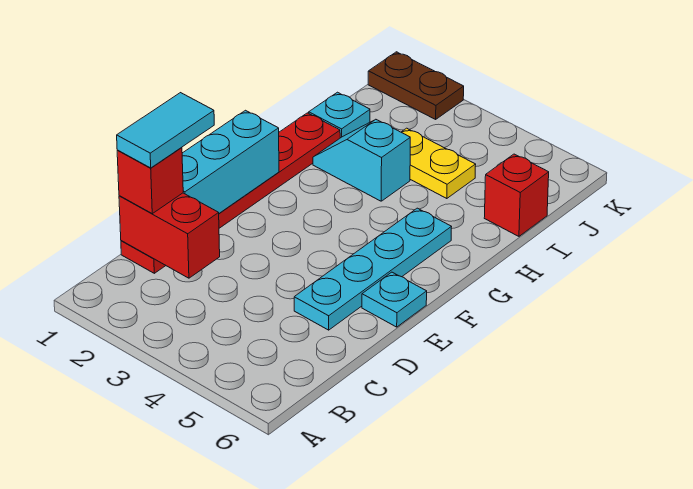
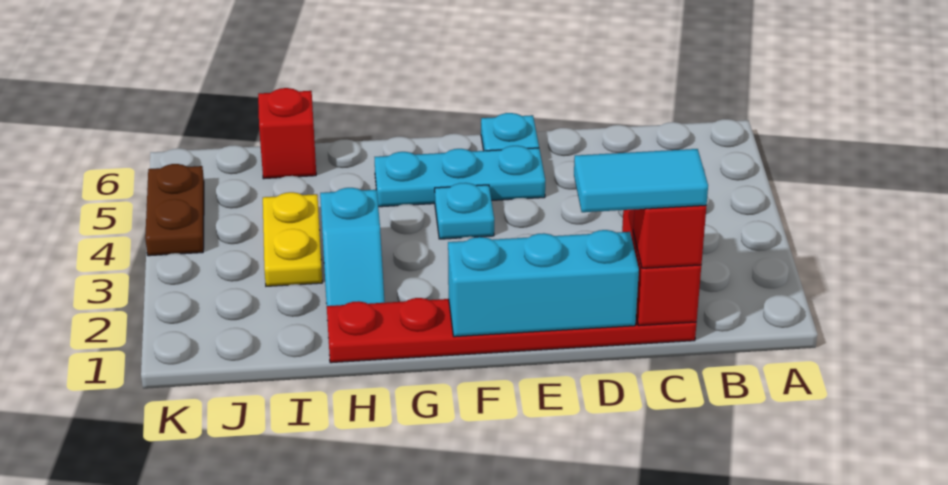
cyan plate D5:G5 level 1 -> cyan plate E5:G5 level 1
cyan plate I1 level 1 -> cyan plate F4 level 1
brown plate K1:K2 level 1 -> brown plate K4:K5 level 1

